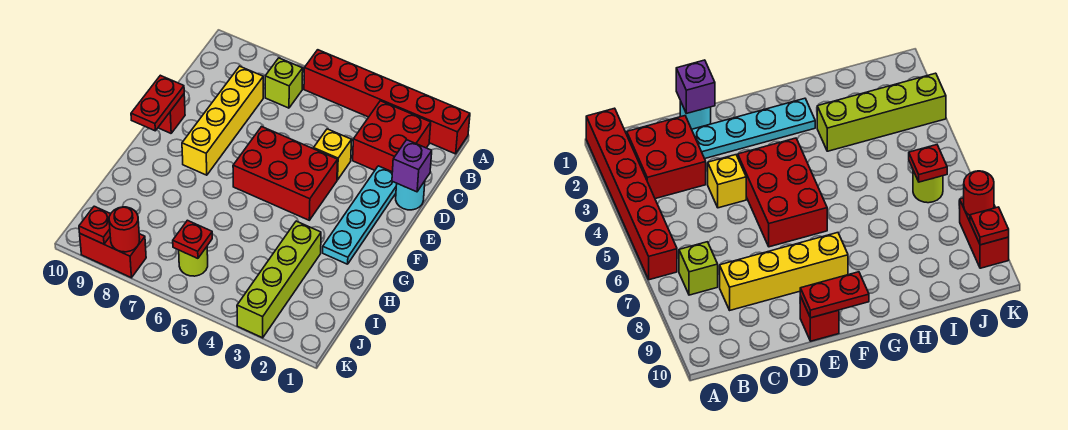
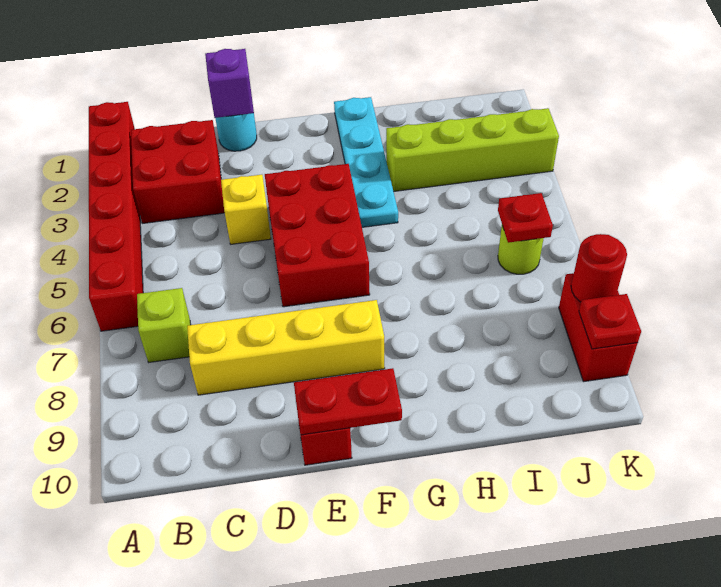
cyan plate D2:G2 level 1 -> cyan plate G1:G4 level 1

